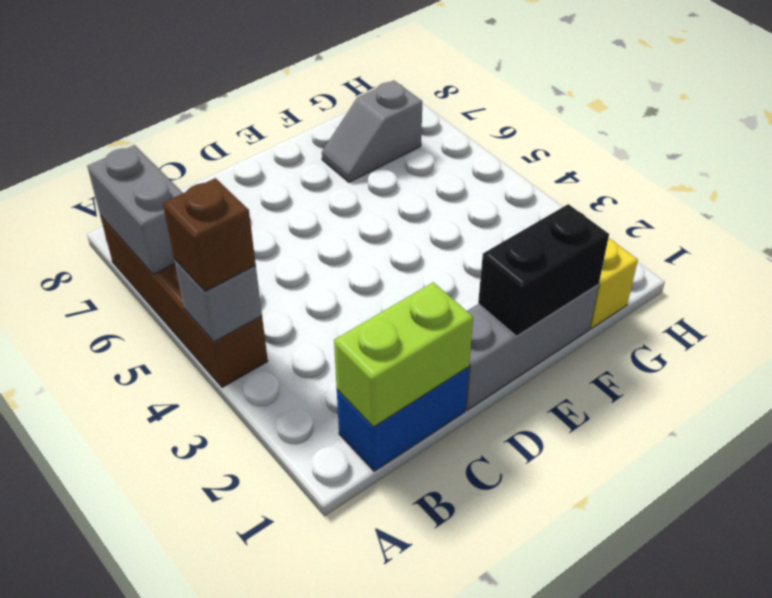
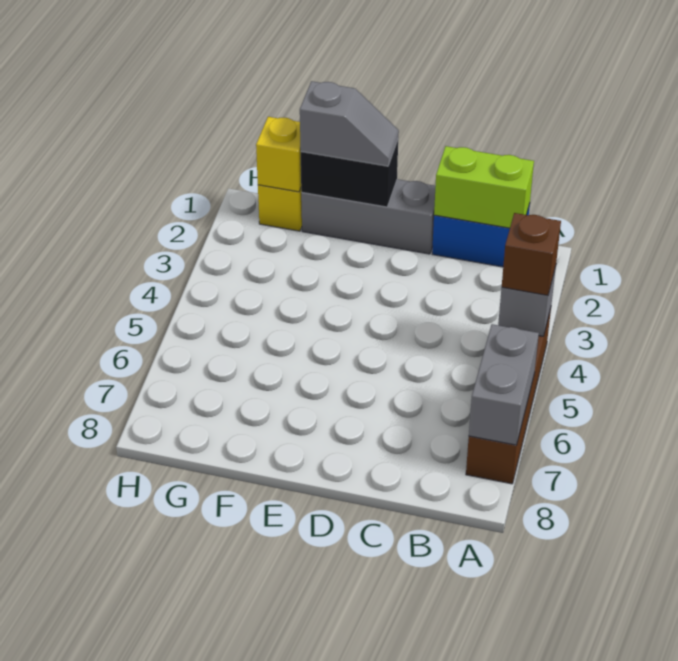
grey slope F7:G7 level 1 top G -> grey slope E1:F1 level 3 top F
none -> yellow brick G1 level 2

